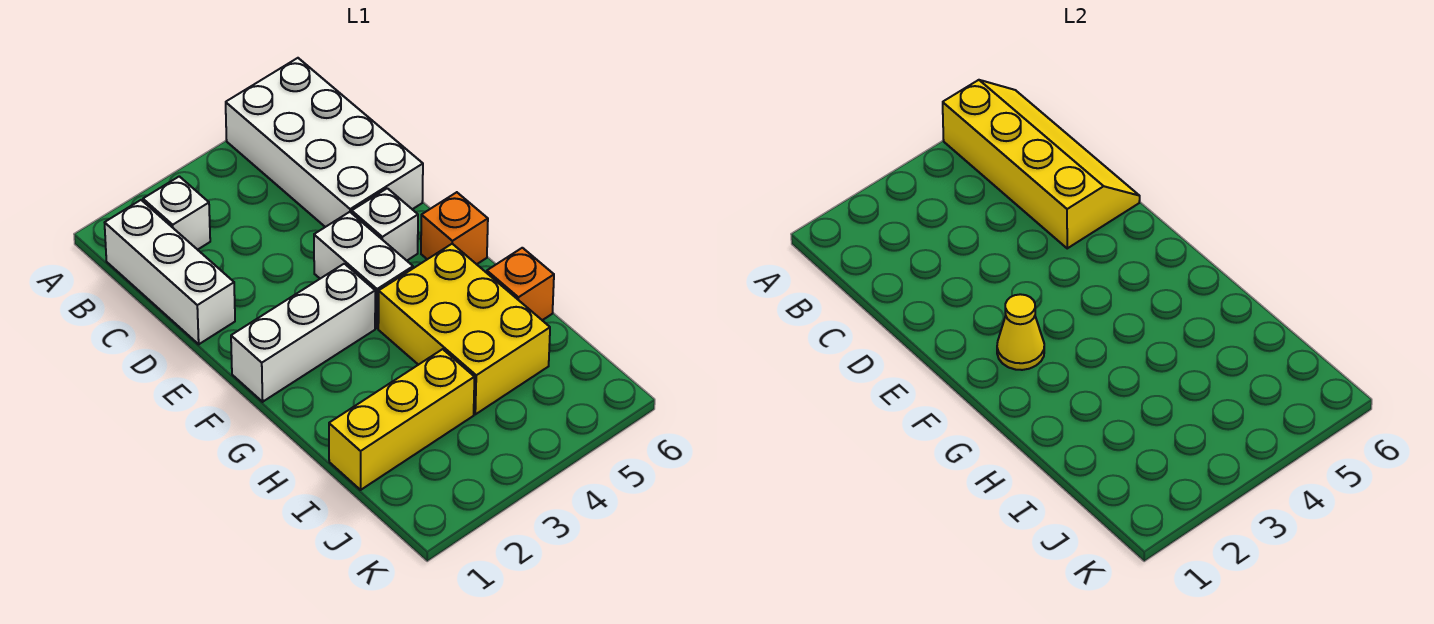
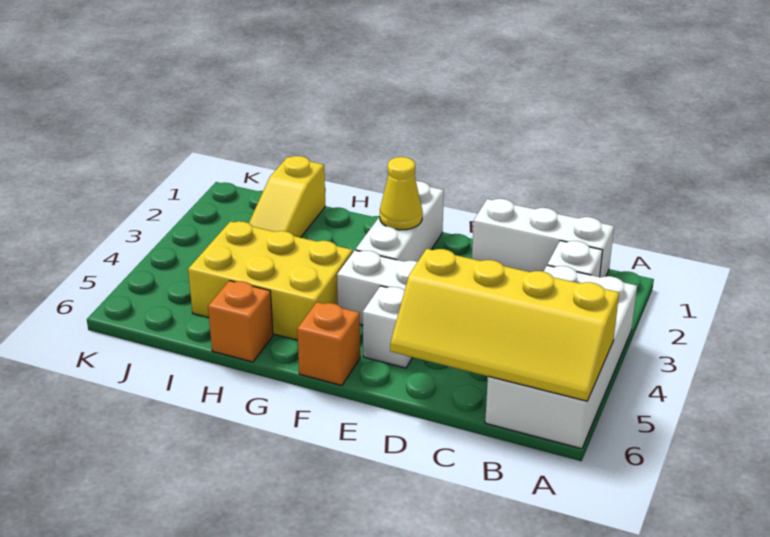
white brick A5:D6 level 1 -> white brick A3:B6 level 1
yellow brick I1:I3 level 1 -> yellow slope I1:I3 level 1 top 1

